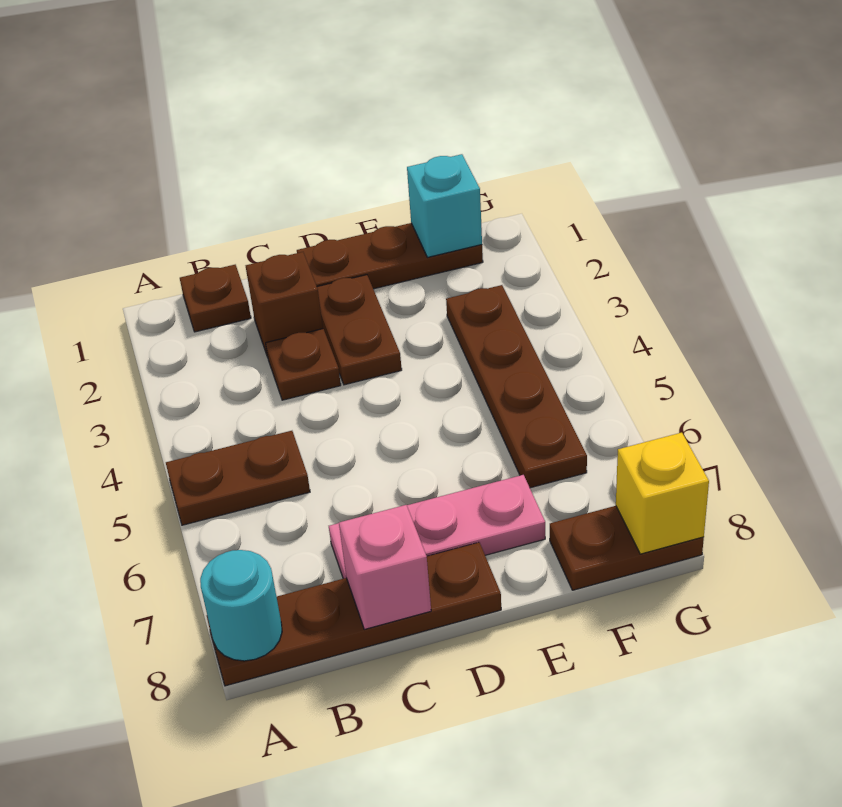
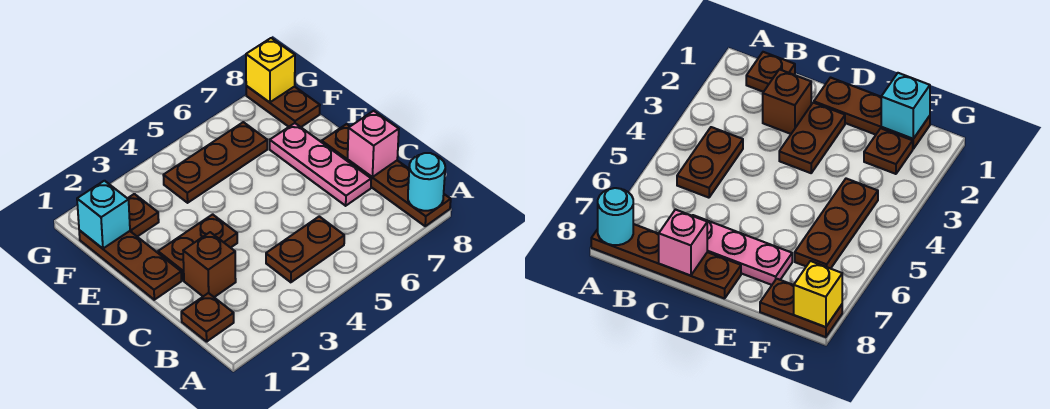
brown plate A5:B5 level 1 -> brown plate B4:B5 level 1
brown plate C3 level 1 -> brown plate F2 level 1
brown plate F3:F6 level 1 -> brown plate F4:F6 level 1

